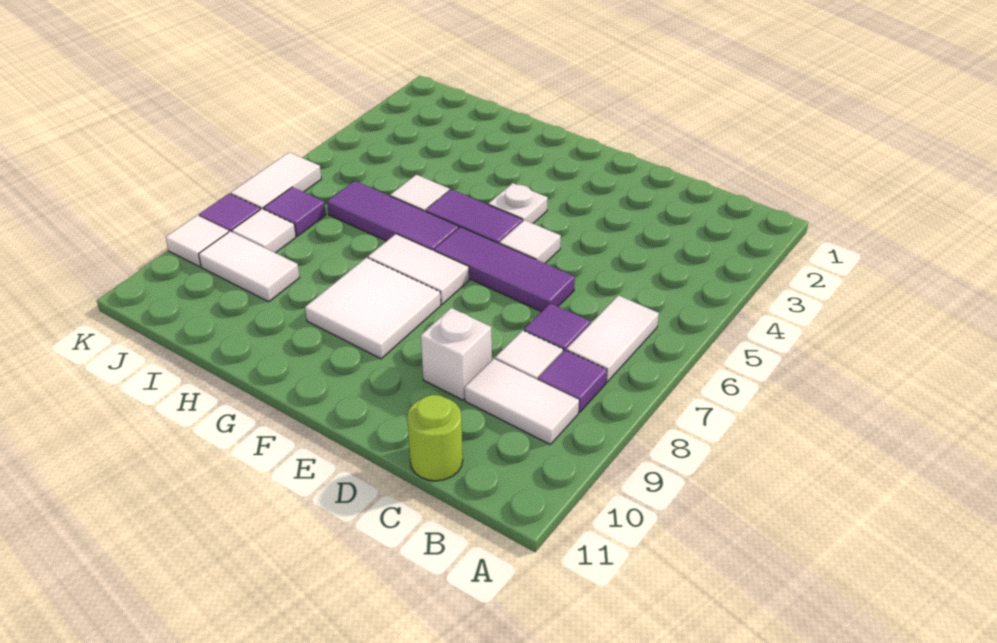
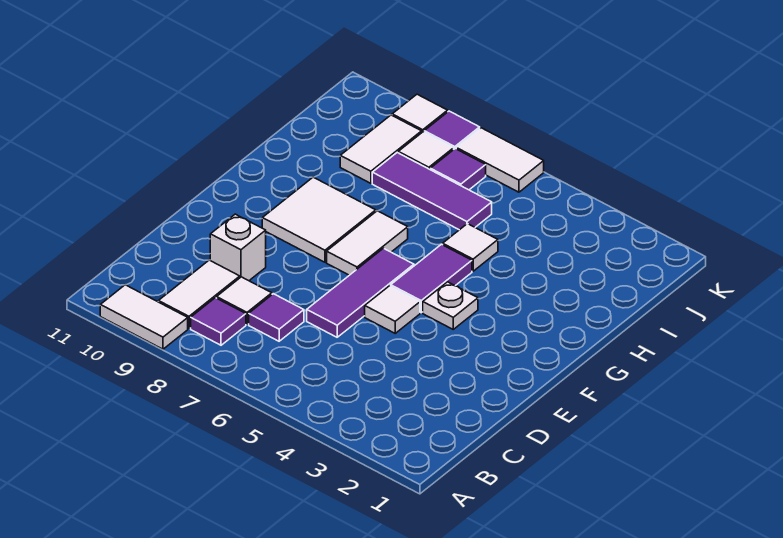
white tile B6:B7 level 1 -> white tile A9:A10 level 1
lime round brick C11 level 1 -> none
purple tile G6:I6 level 1 -> purple tile I6:I8 level 1

